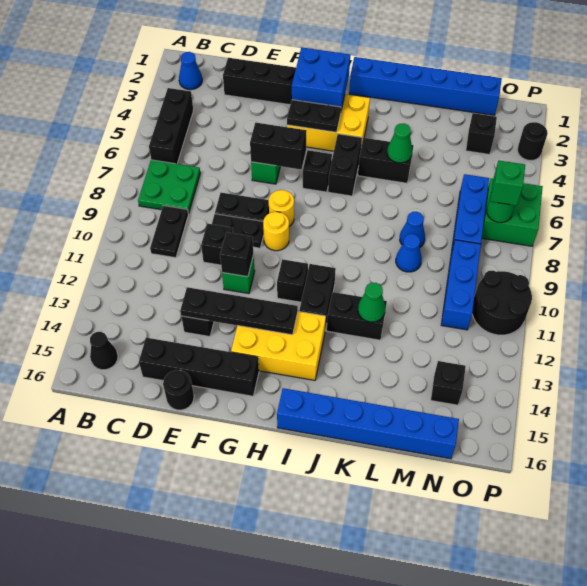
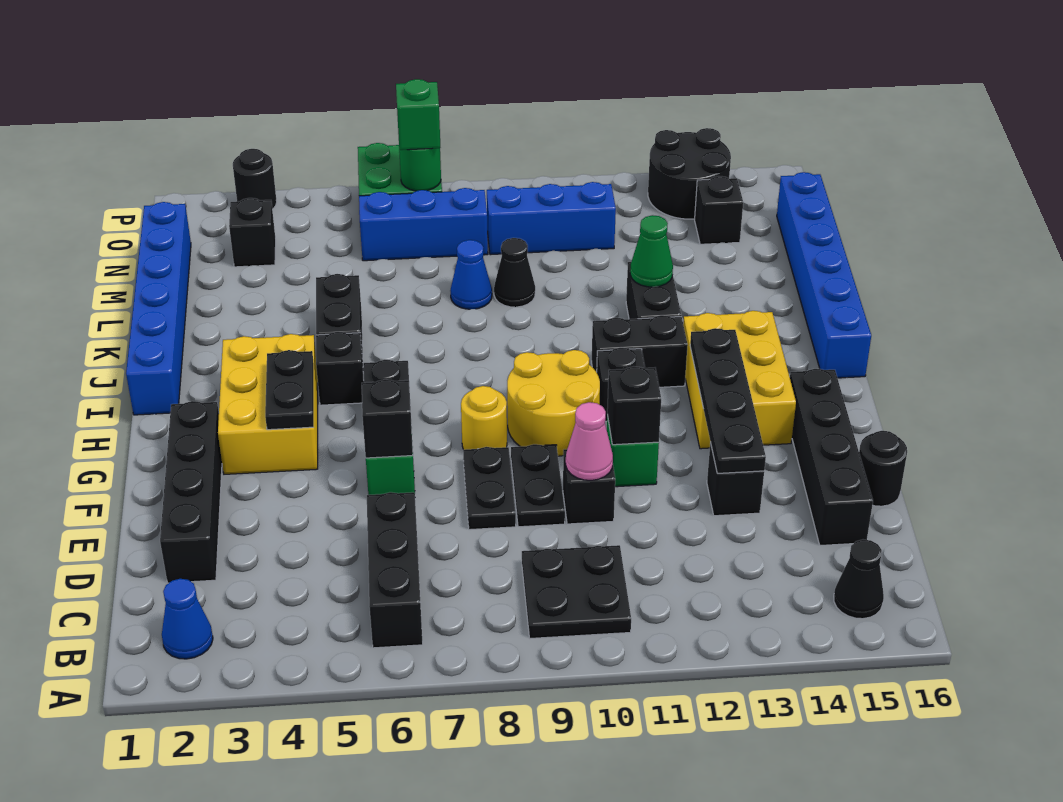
black brick B4:B6 level 1 -> black brick B6:D6 level 1
green plate B7:C8 level 1 -> none
black plate C9:C10 level 1 -> black plate B9:C10 level 1
none -> pink cone E10 level 2
black brick F6:G6 level 2 -> black brick F6 level 2
blue brick G2:H3 level 2 -> none
yellow round brick G9 level 1 -> yellow round brick G9:H10 level 1
black brick I5:I6 level 1 -> black brick I5 level 1
green cone K5 level 2 -> none
blue cone L9 level 1 -> black cone L9 level 1
black round brick O10:P11 level 1 -> black round brick O13:P14 level 1

